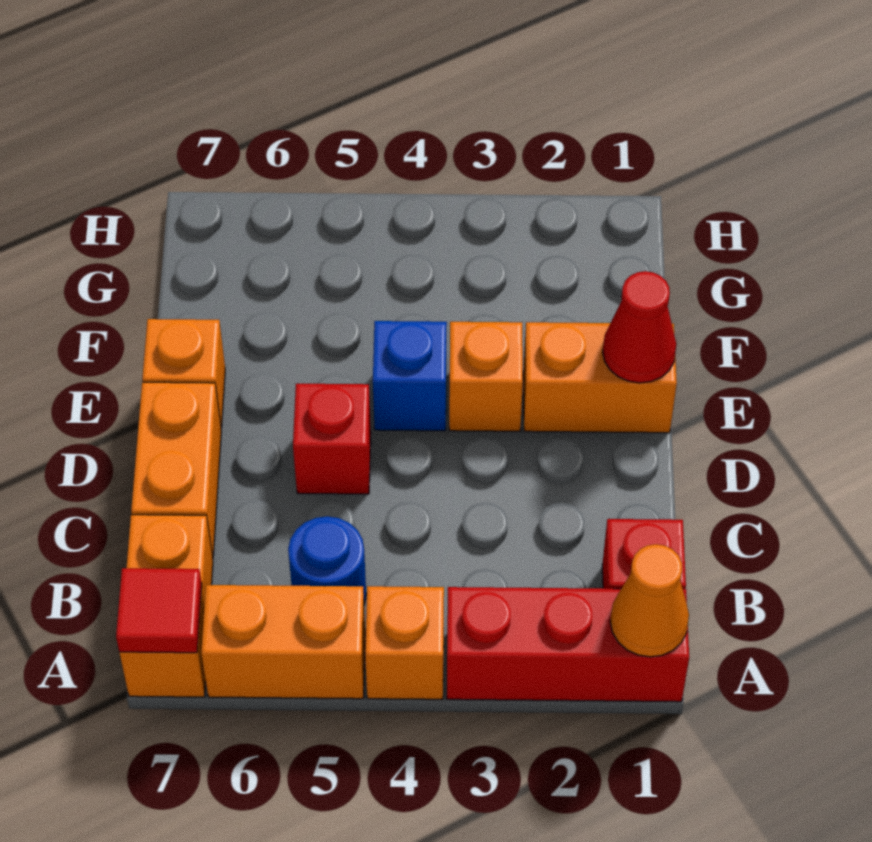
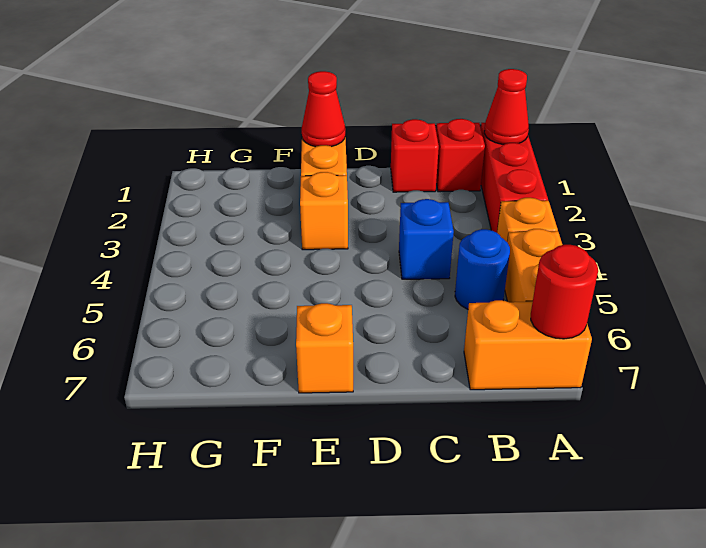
orange cone A1 level 2 -> red cone A1 level 2
red tile A7 level 2 -> red round brick A7 level 2
orange brick C7:D7 level 1 -> none
red brick D5 level 1 -> red brick C1 level 1
blue brick E4 level 1 -> blue brick C4 level 1

